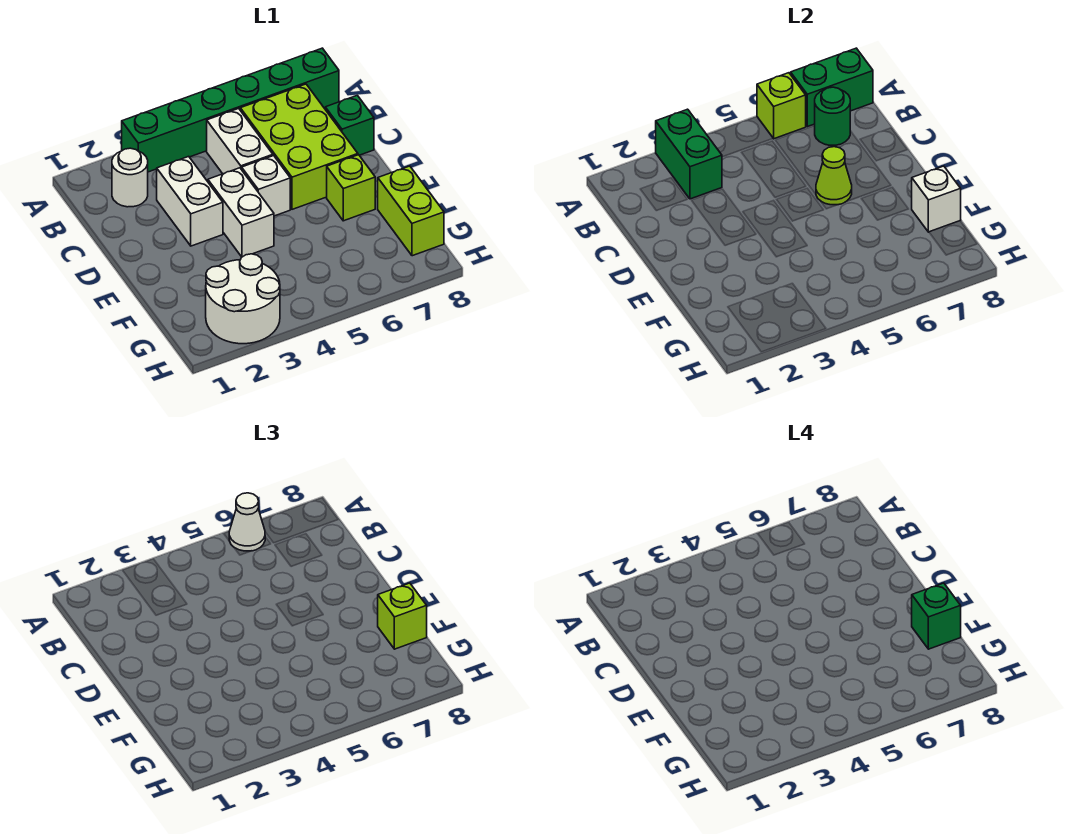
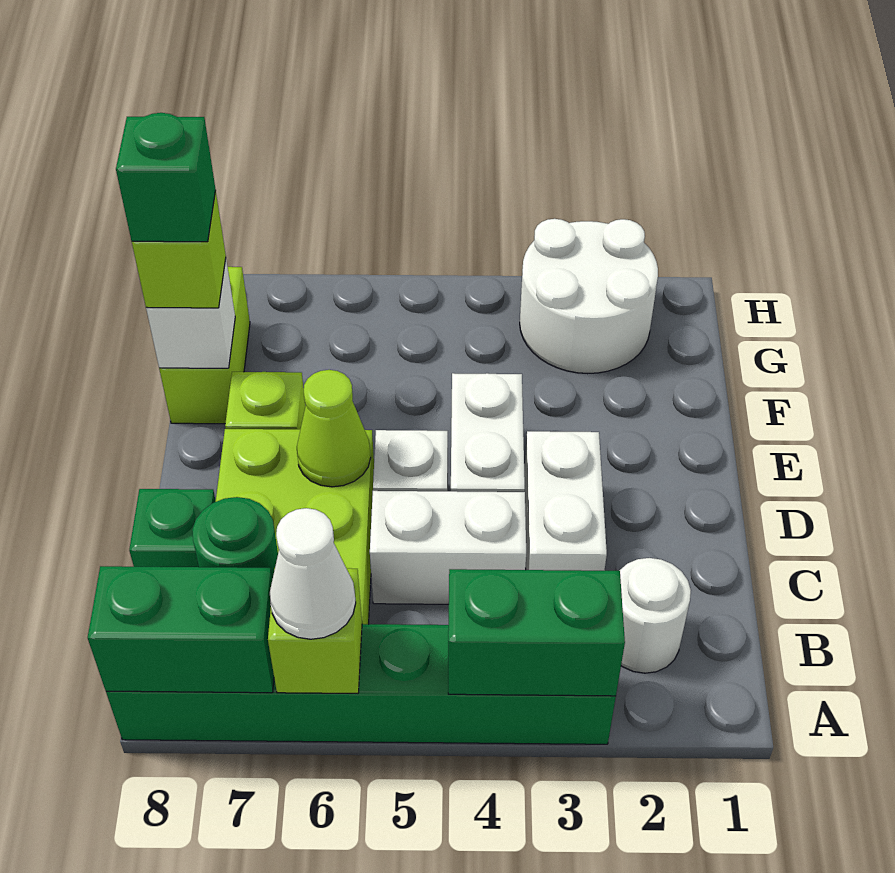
green brick A3:B3 level 2 -> green brick A3:A4 level 2
white brick B5:C5 level 1 -> white brick C4:C5 level 1

